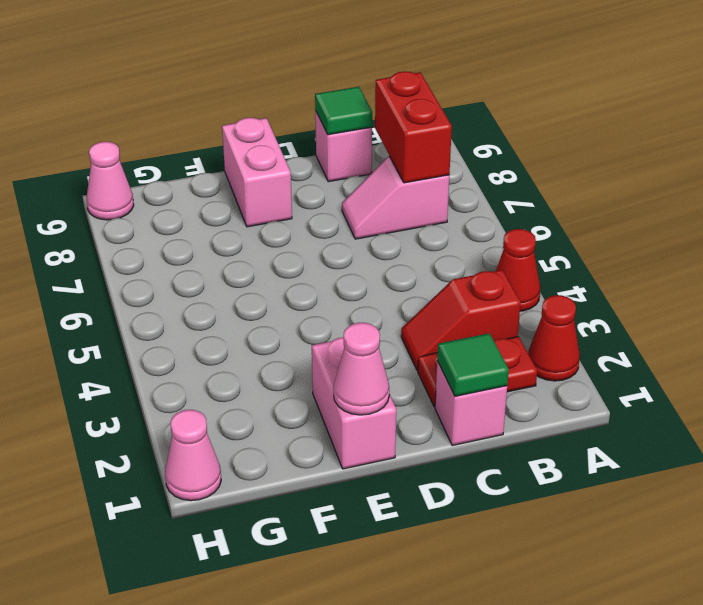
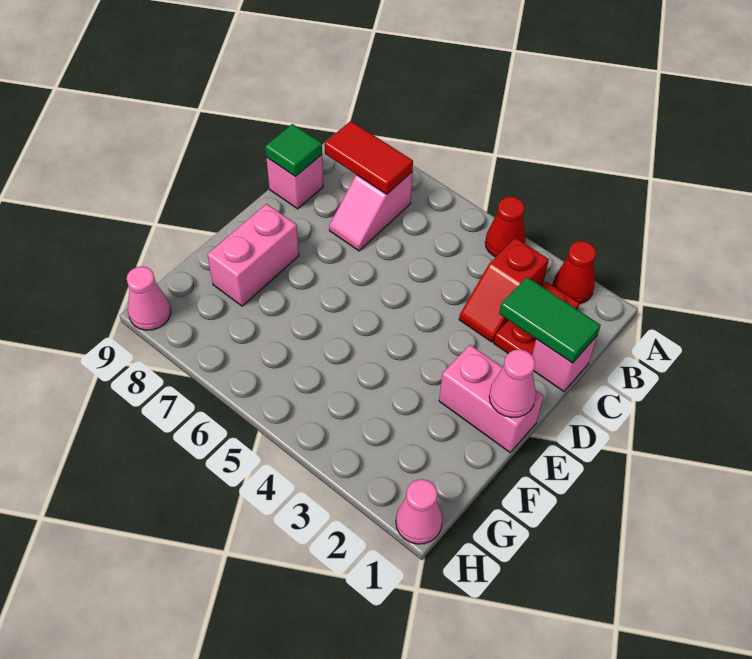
red brick B7:B8 level 2 -> red tile B7:B8 level 2
green tile C1 level 2 -> green tile C1:C2 level 2
pink brick E8:E9 level 1 -> pink brick E8:F8 level 1

